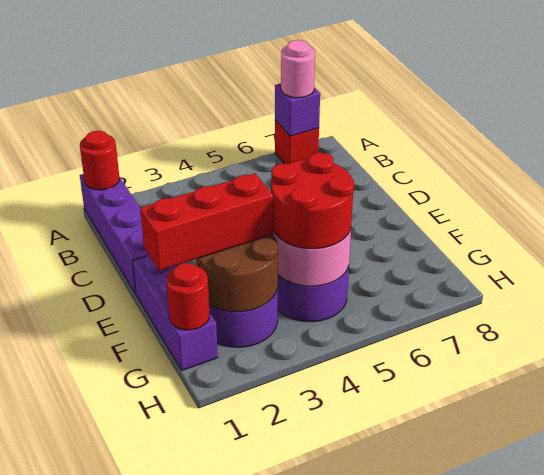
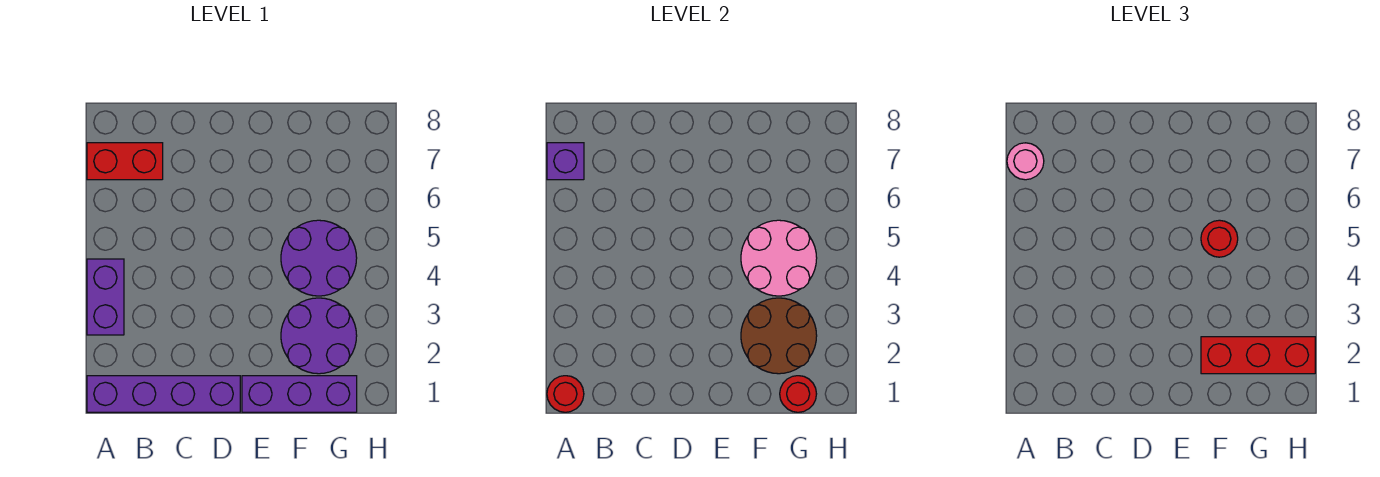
none -> purple brick A3:A4 level 1
red brick A7 level 1 -> red brick A7:B7 level 1
red brick F1:F3 level 3 -> red brick F2:H2 level 3
red round brick F4:G5 level 3 -> red round brick F5 level 3

